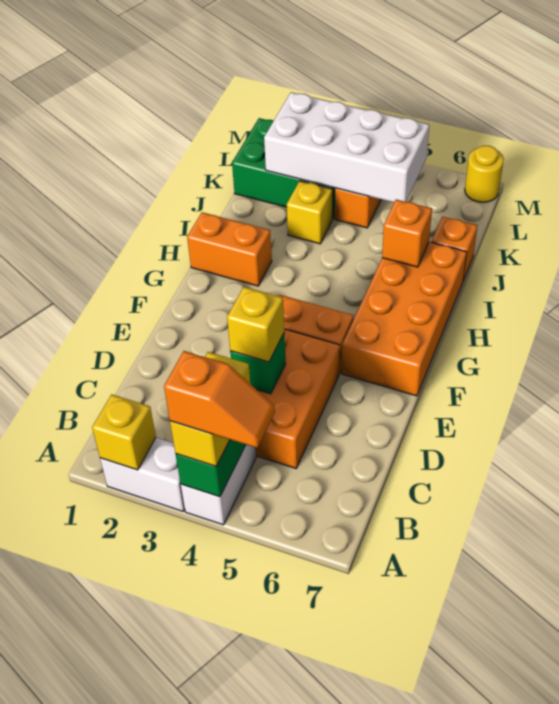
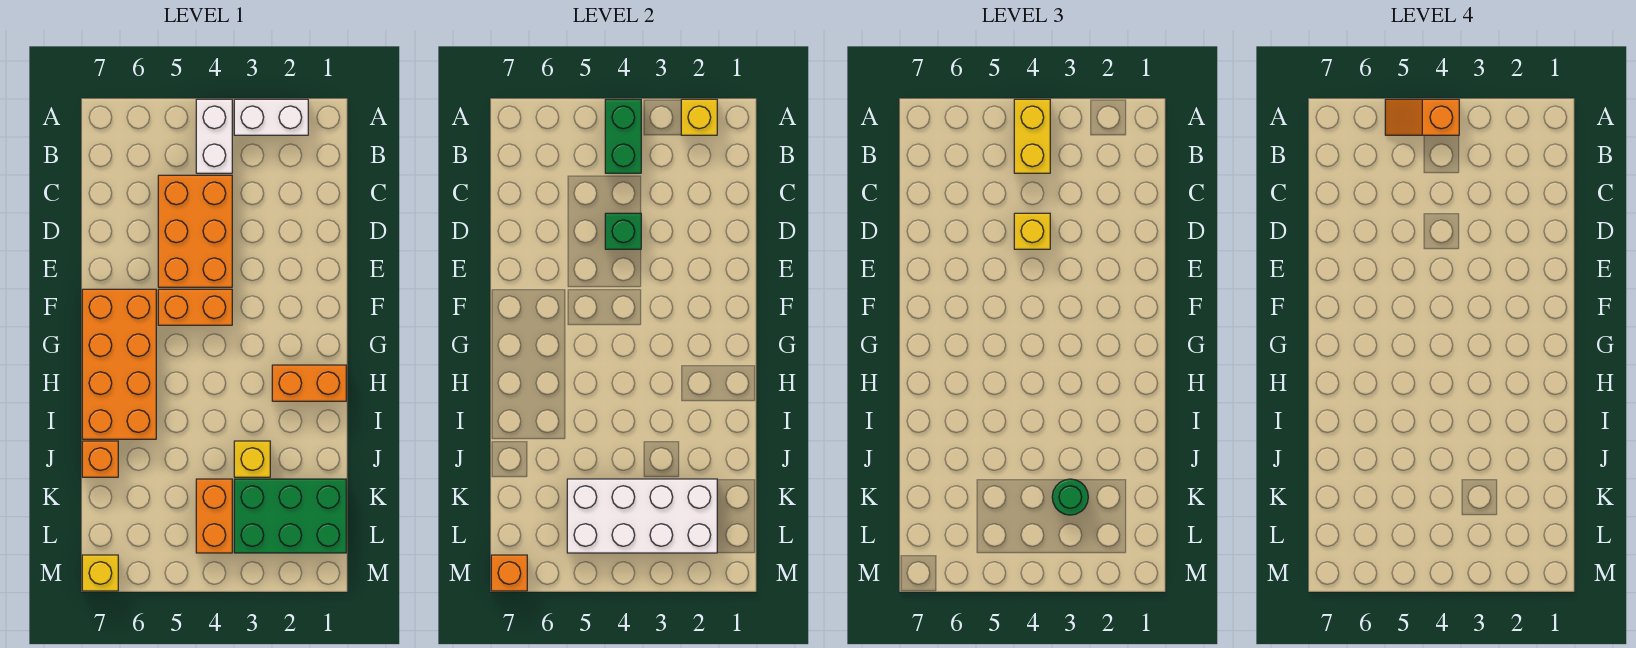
orange brick I6 level 2 -> orange brick M7 level 2
none -> green round brick K3 level 3
yellow round brick M7 level 1 -> yellow brick M7 level 1

